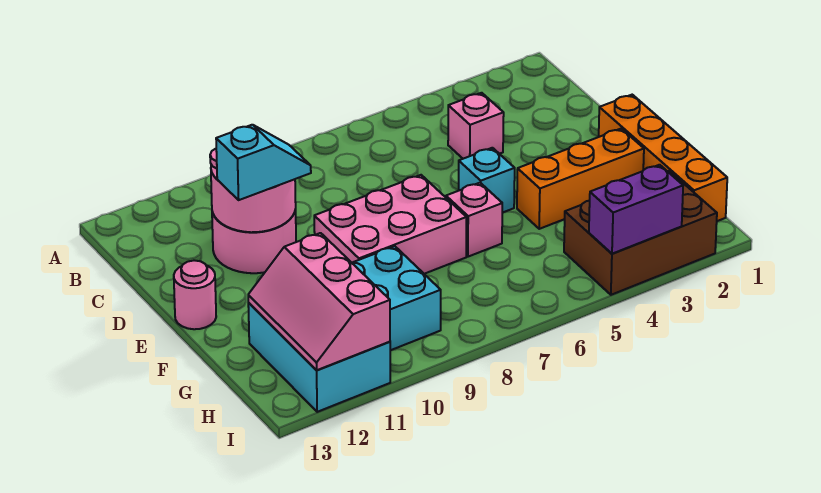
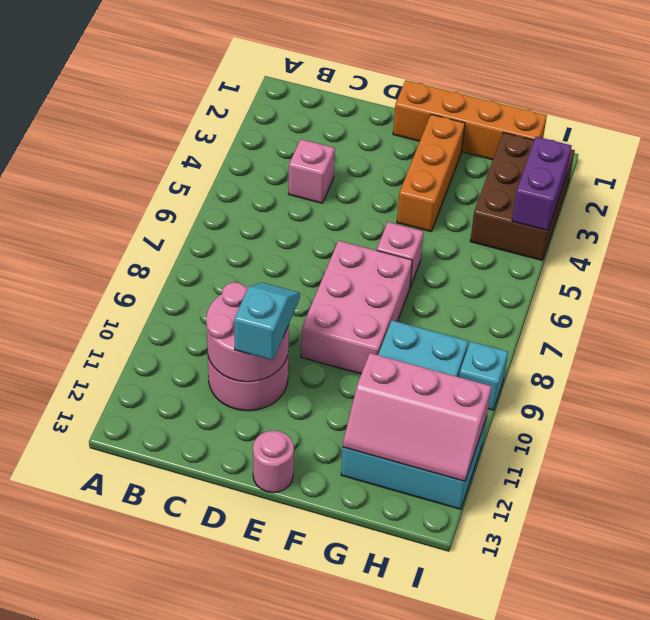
cyan brick E5 level 1 -> cyan brick I9 level 1

